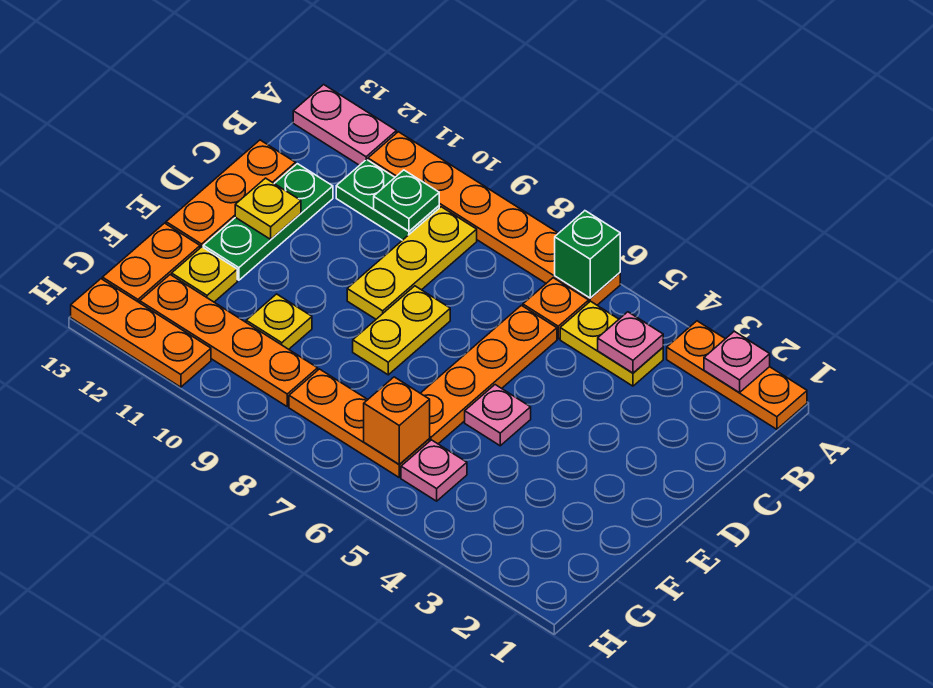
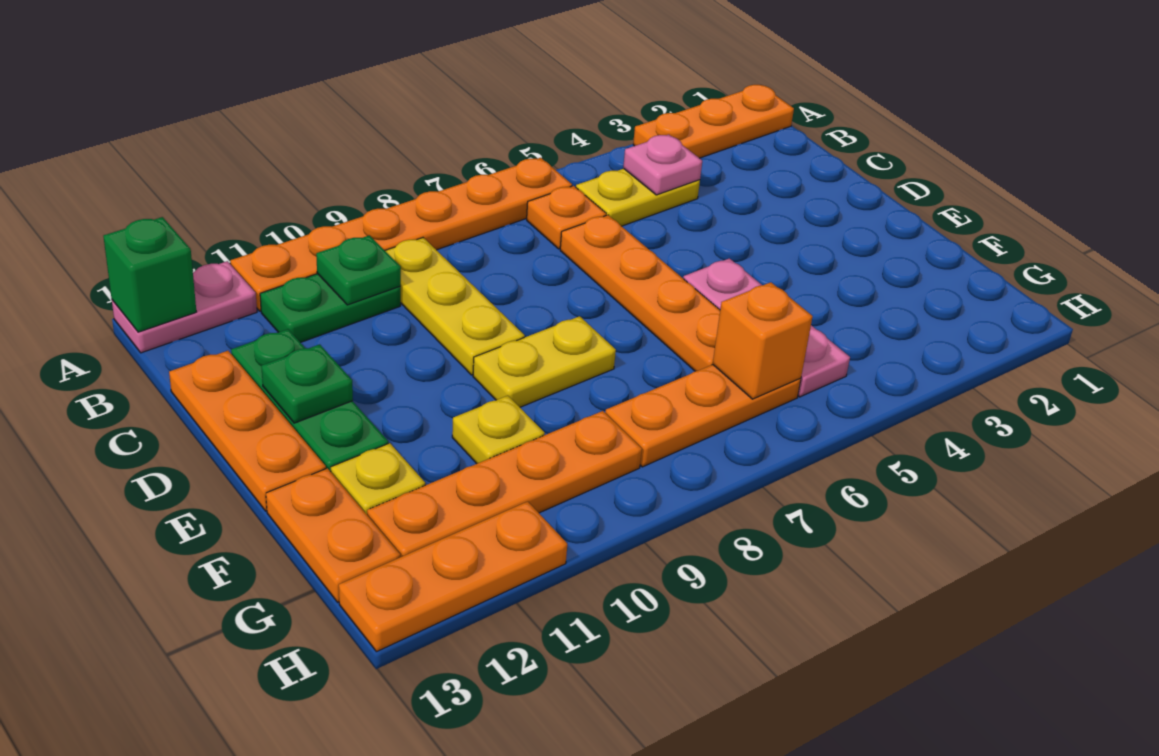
pink plate A2 level 2 -> none
green brick A6 level 2 -> green brick A13 level 2
yellow plate D8:E8 level 1 -> yellow plate E8:E9 level 1
yellow plate D12 level 2 -> green plate D12 level 2

